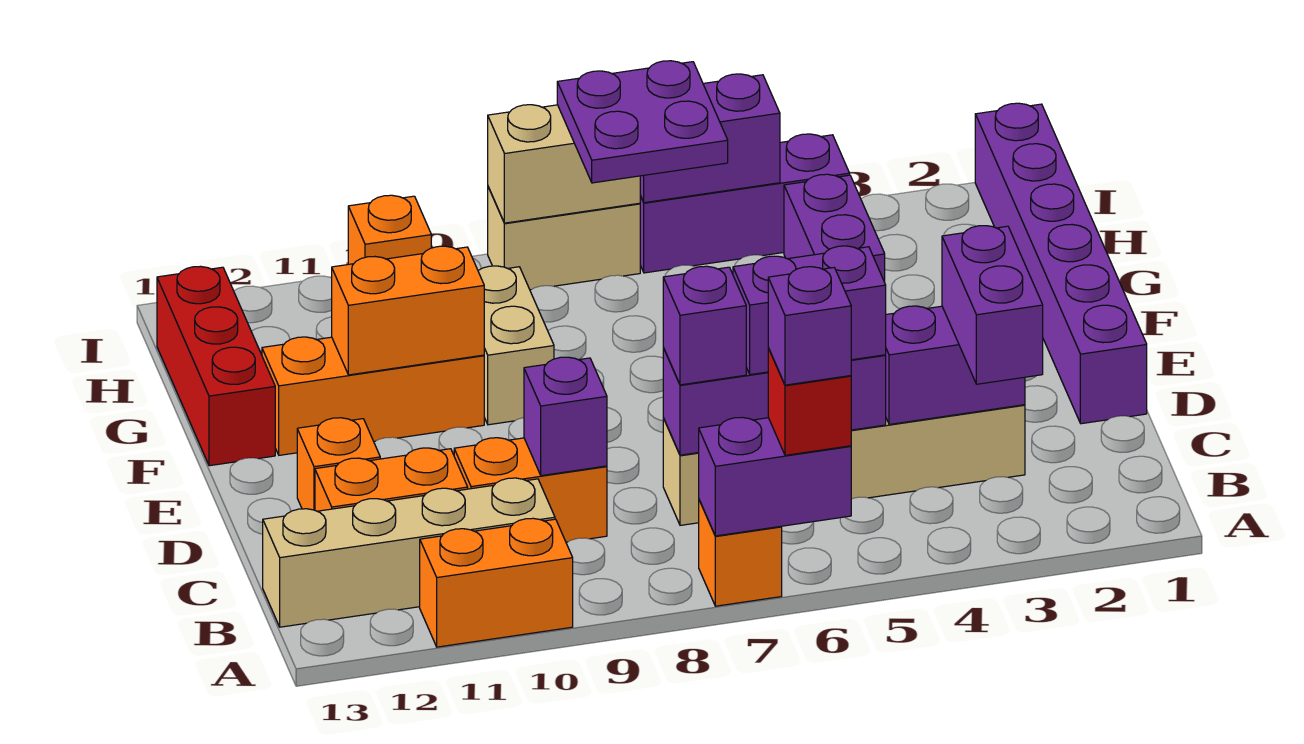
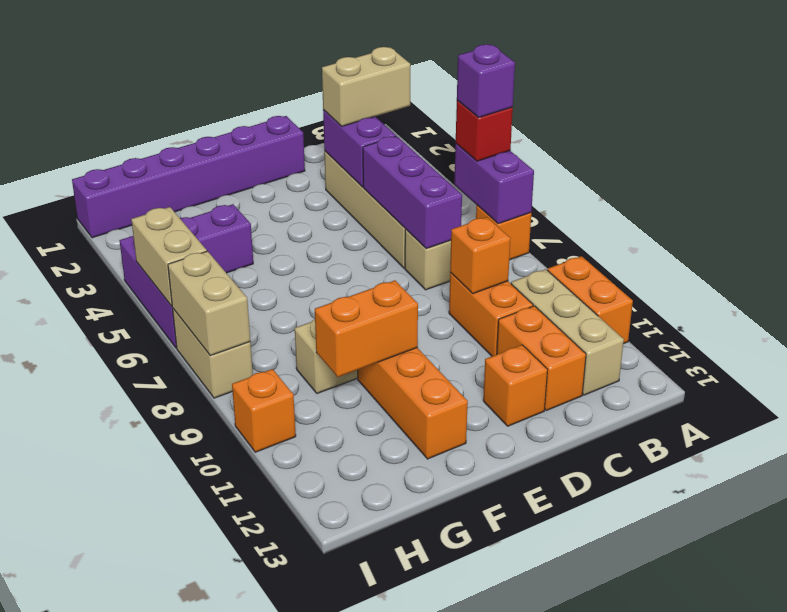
purple brick B3:C3 level 3 -> tan brick B3:C3 level 3
tan brick B10:B13 level 1 -> tan brick B10:B12 level 1
purple brick C5:C6 level 3 -> none
purple brick C7 level 3 -> none
purple brick C9 level 2 -> orange brick C9 level 2
orange brick F10:F11 level 2 -> orange brick F10:G10 level 2
red brick F13:H13 level 1 -> none
purple plate H6:I7 level 3 -> none
purple brick I5:I6 level 2 -> tan brick I5:I6 level 2

